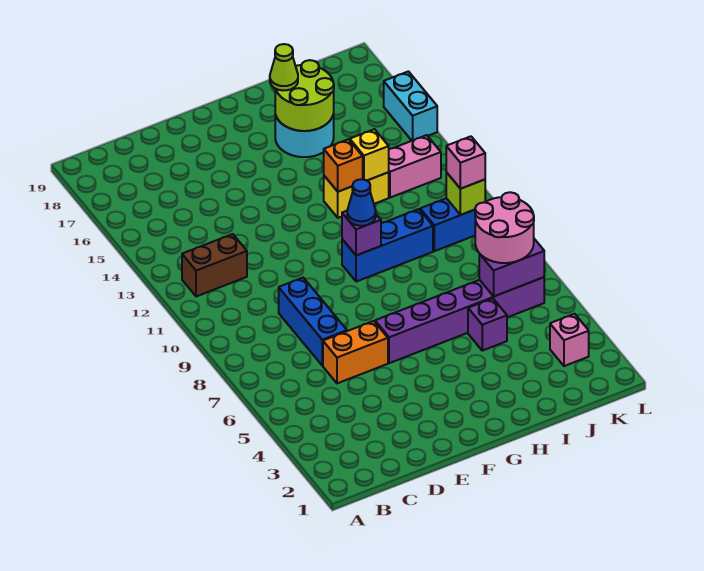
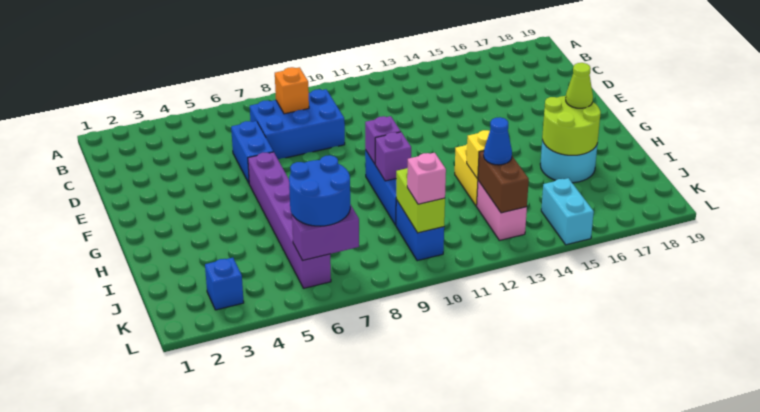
brown brick B12:C12 level 1 -> brown brick J13:K13 level 2
orange brick D6:E6 level 1 -> blue brick D6:E6 level 1
blue brick D7:D9 level 1 -> blue brick C7:D9 level 1
blue cone G10 level 3 -> blue cone J13 level 3
orange brick H13 level 2 -> orange brick C8 level 2
purple brick I5 level 1 -> purple brick H10 level 2
purple brick J6:K6 level 2 -> purple brick K6:K7 level 2
pink round brick J6:K7 level 3 -> blue round brick J6:K7 level 3
pink brick K3 level 1 -> blue brick K3 level 1
lime brick K10 level 2 -> lime brick J10:K10 level 2
cyan brick L15:L16 level 1 -> cyan brick K15:L15 level 1

